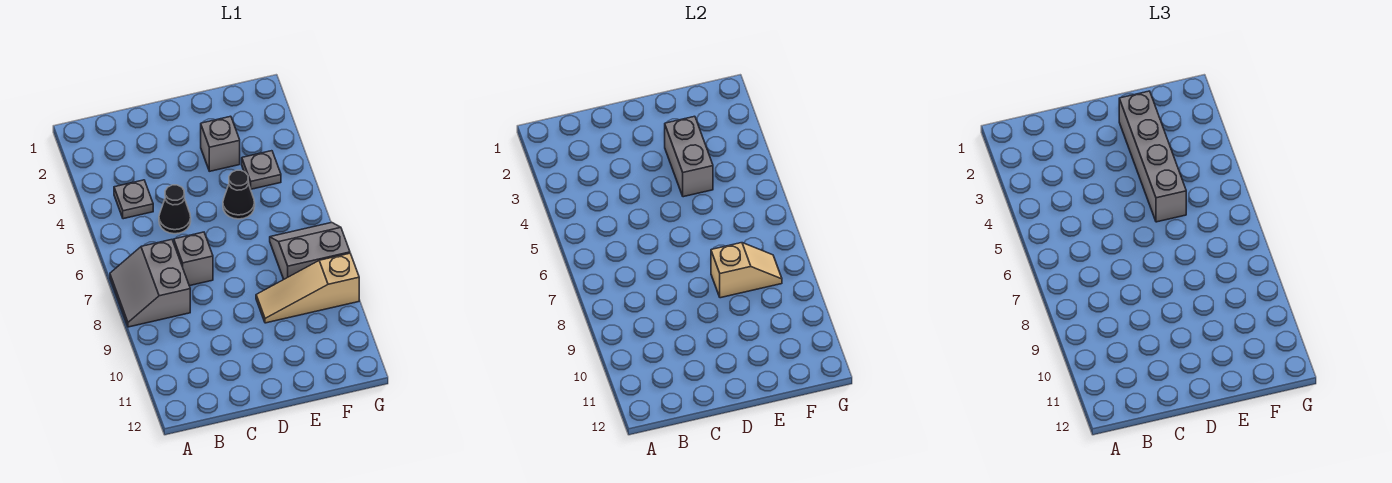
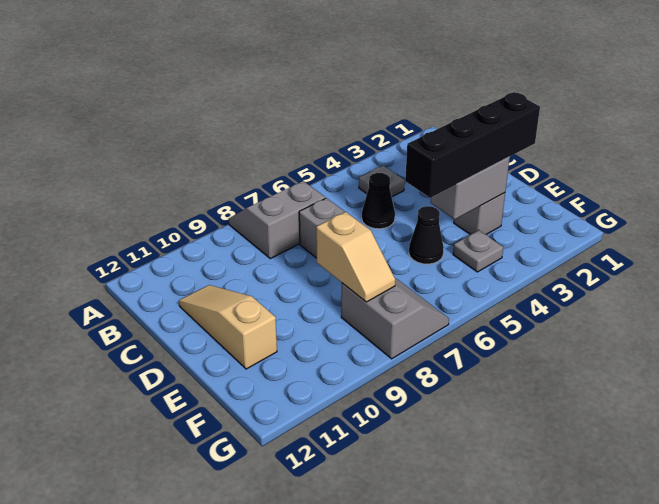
grey brick E2:E5 level 3 -> black brick E2:E5 level 3
tan slope E9:G9 level 1 top G -> tan slope C11:E11 level 1 top E

